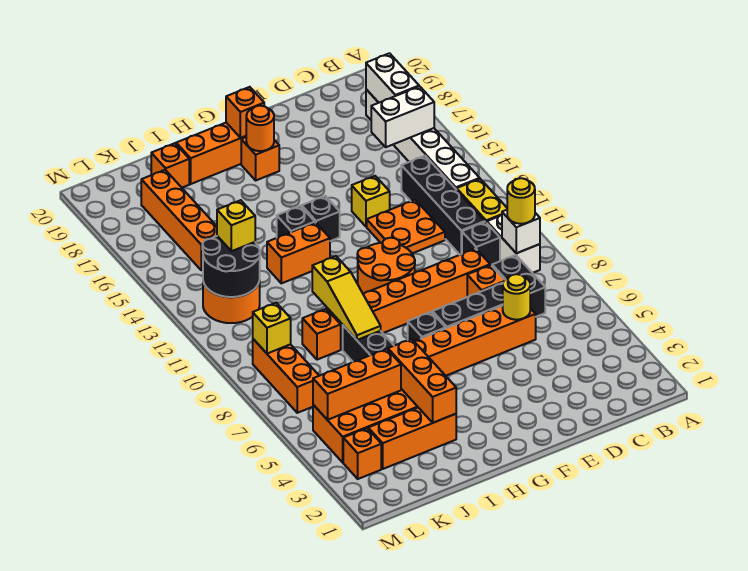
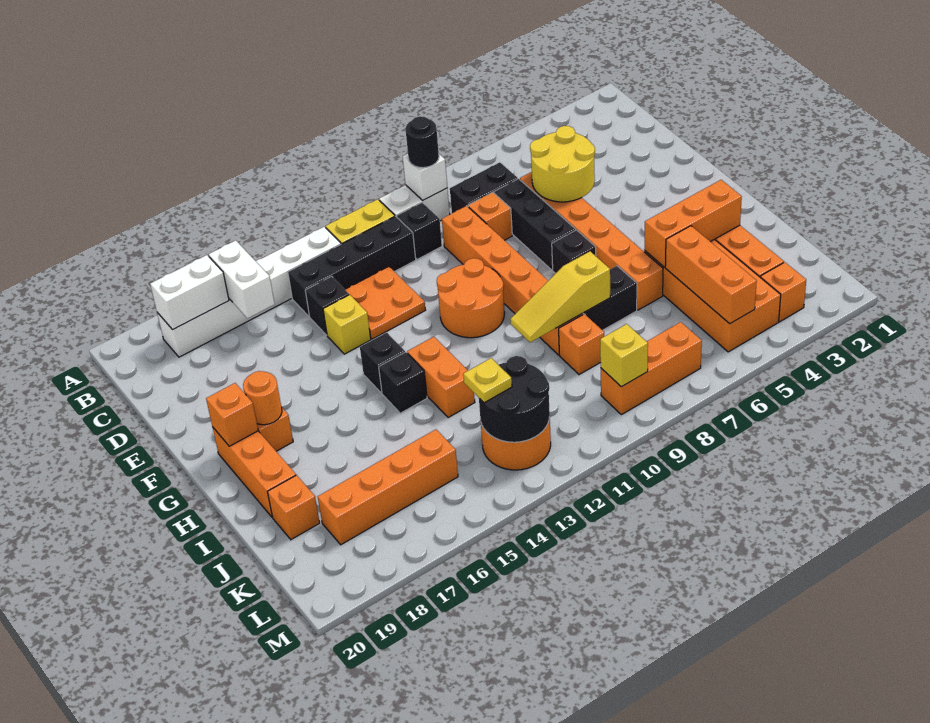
yellow round brick B9 level 3 -> black round brick B9 level 3
yellow round brick D6 level 2 -> yellow round brick D5:E6 level 2
none -> black brick D14 level 1
yellow slope I8:I10 level 2 top 10 -> yellow slope I8:I10 level 2 top 8
yellow brick K13 level 3 -> yellow plate K13 level 3

